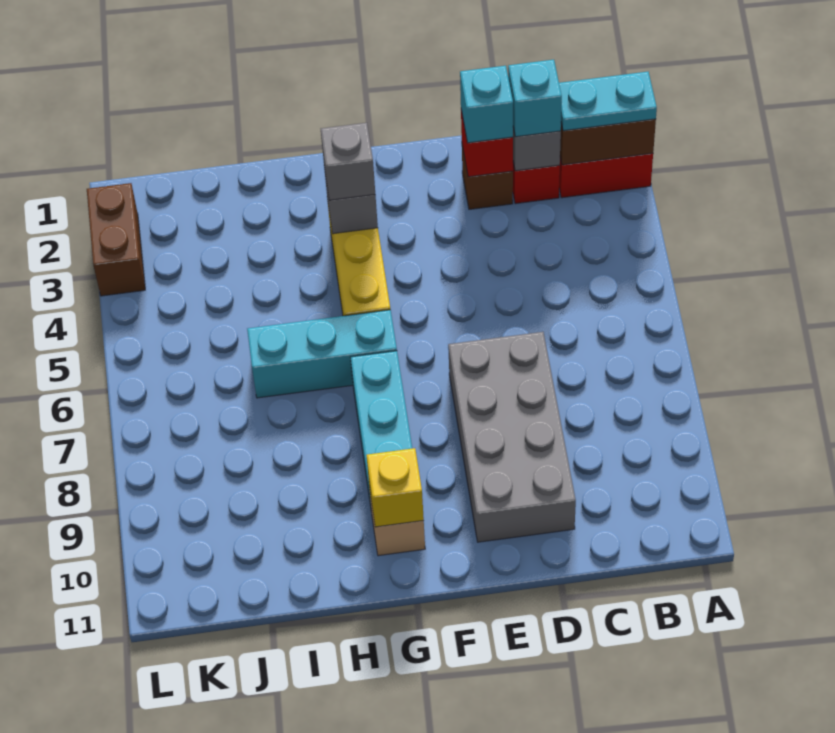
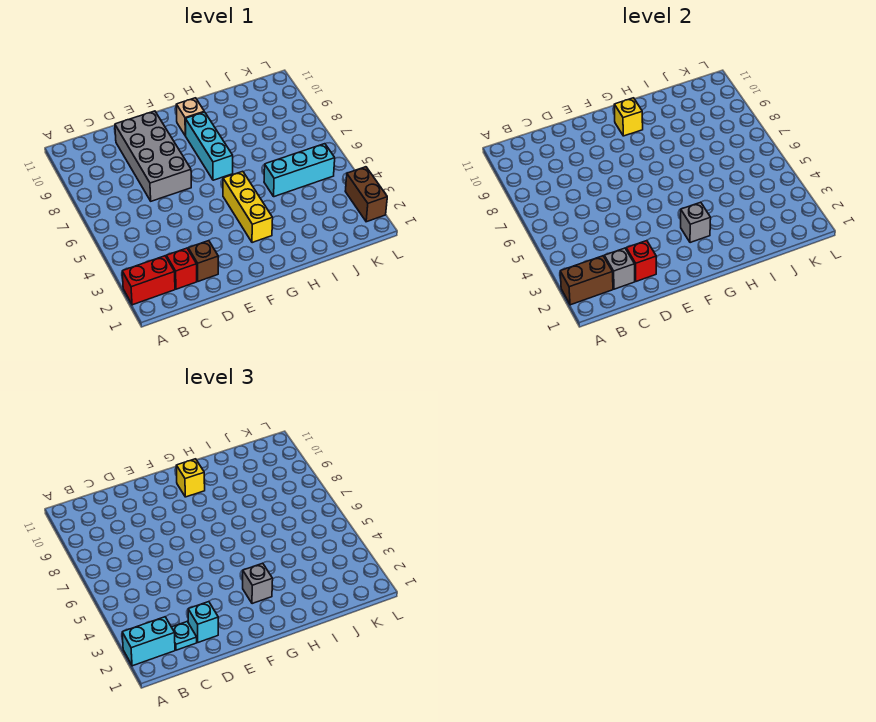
cyan plate A2:B2 level 3 -> cyan brick A2:B2 level 3
cyan brick C2 level 3 -> cyan plate C2 level 3
cyan brick G6:I6 level 1 -> cyan brick I5:K5 level 1
none -> yellow brick G10 level 3

